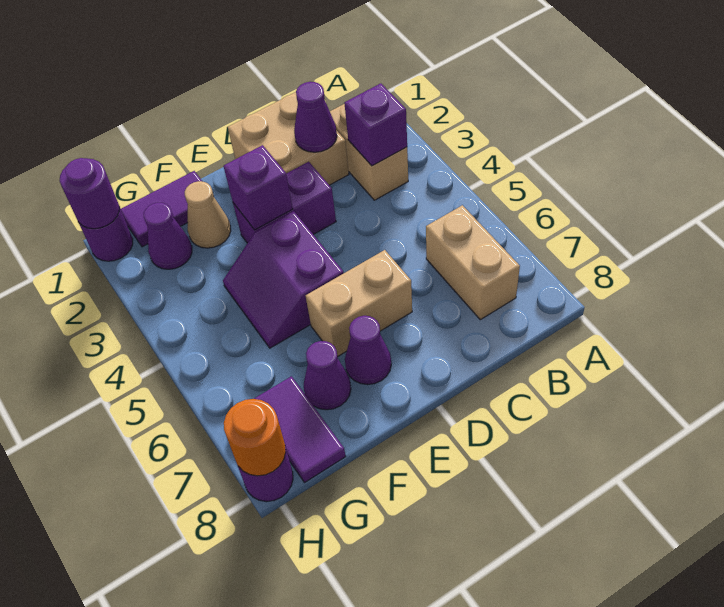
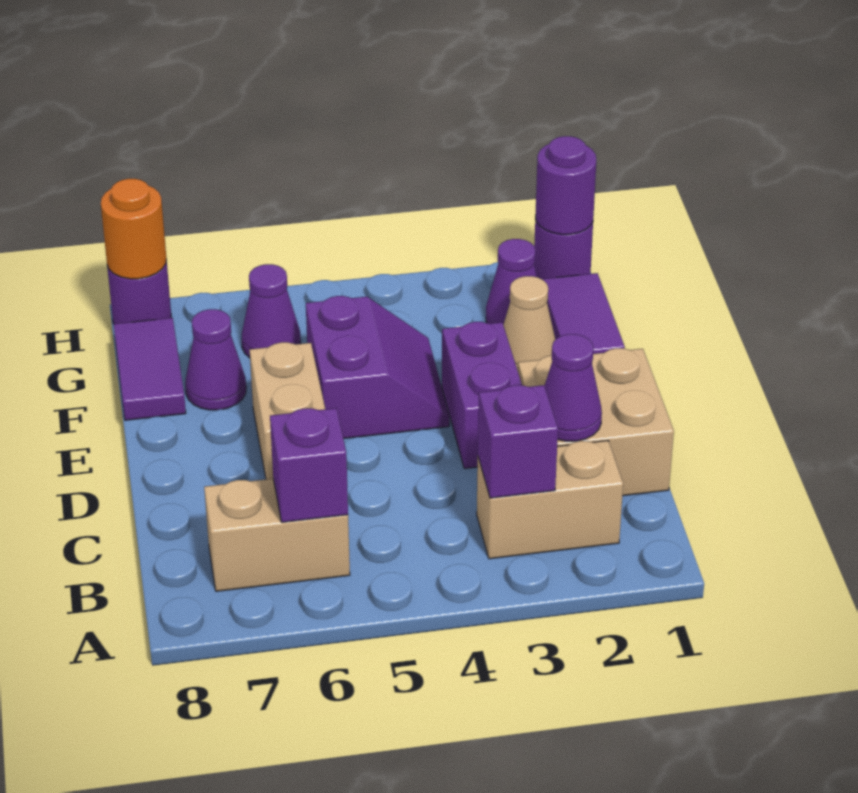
purple brick E3 level 2 -> purple brick B6 level 2
purple slope E4:F5 level 1 top E -> purple slope E4:F5 level 1 top 5
purple cone E7 level 1 -> purple cone G6 level 1
purple tile G7:G8 level 1 -> purple tile F8:G8 level 1

